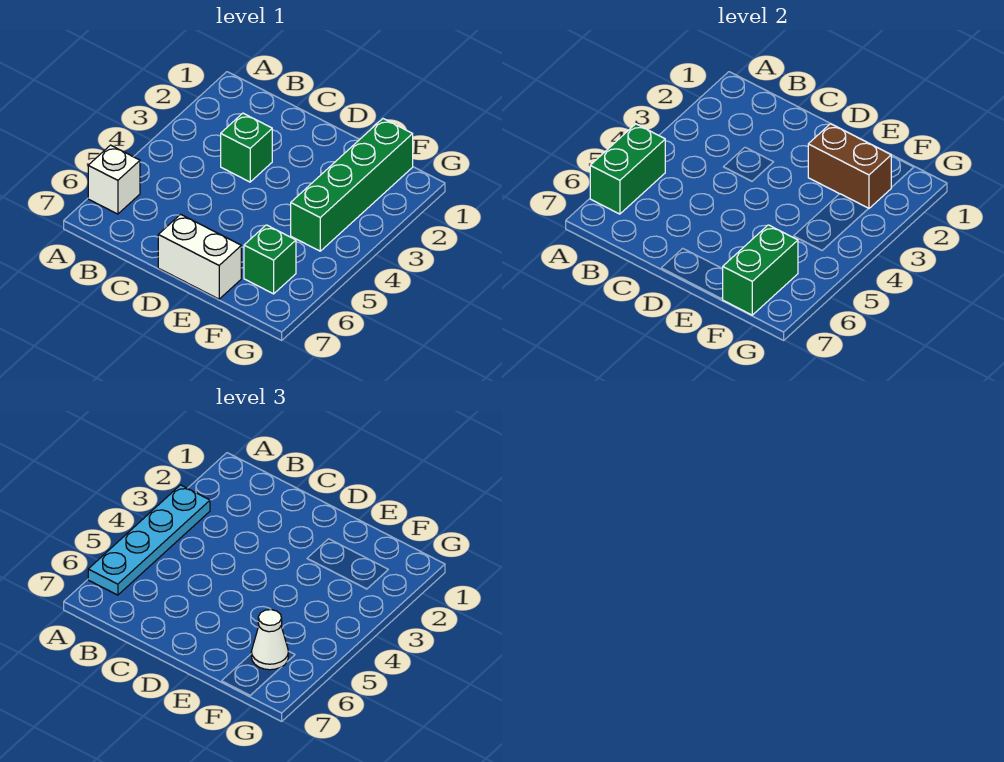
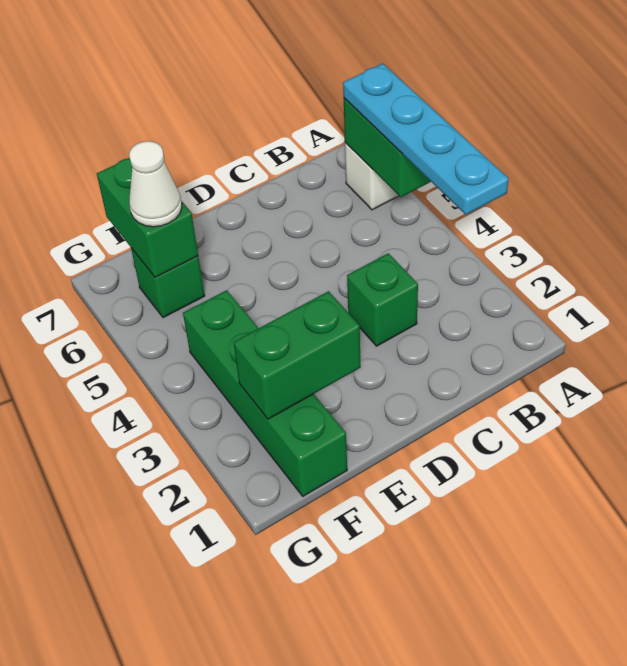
white brick D7:E7 level 1 -> none
brown brick E2:F2 level 2 -> green brick E2:F2 level 2

